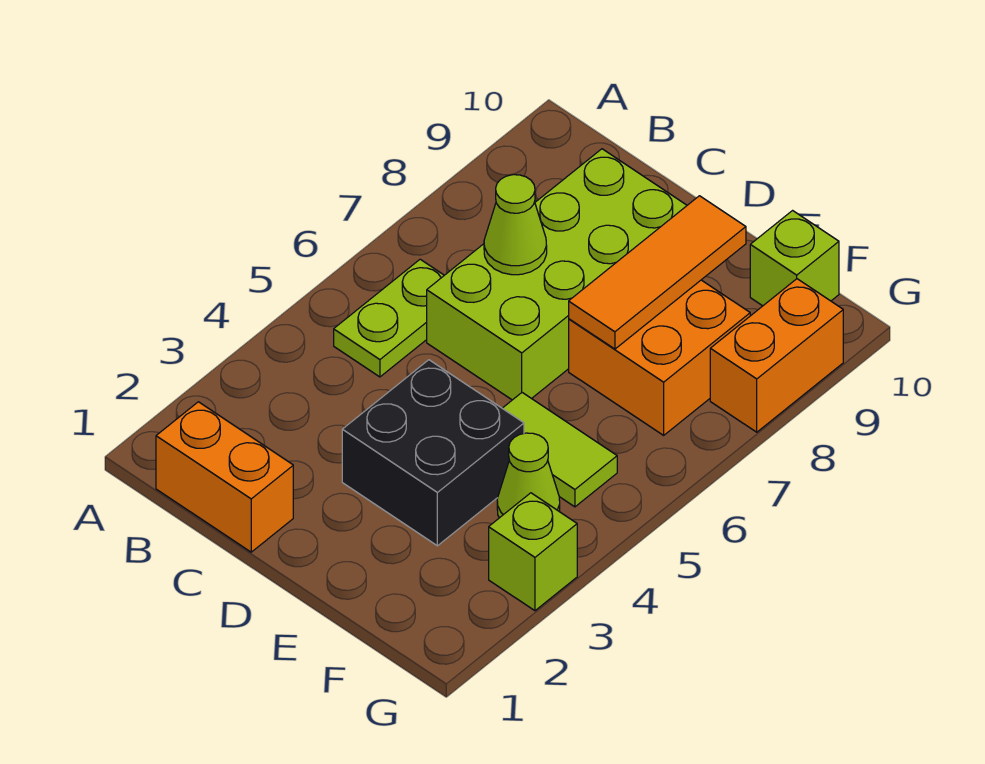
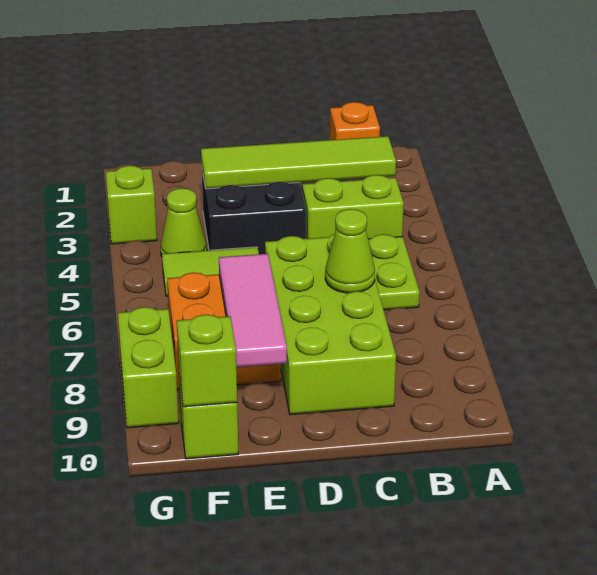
orange brick B1:C1 level 1 -> orange brick B1 level 1
none -> lime tile B3:E3 level 2
none -> lime brick B4:C4 level 1
orange tile E7:E9 level 2 -> pink tile E7:E9 level 2
none -> lime brick F10 level 2
orange brick G8:G9 level 1 -> lime brick G8:G9 level 1

